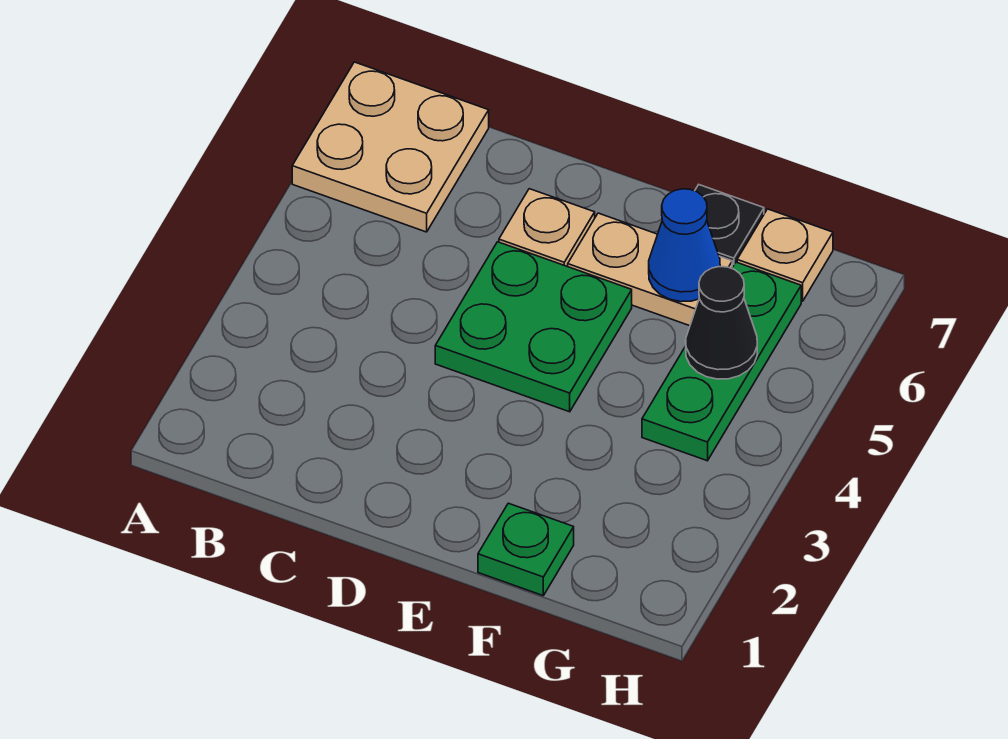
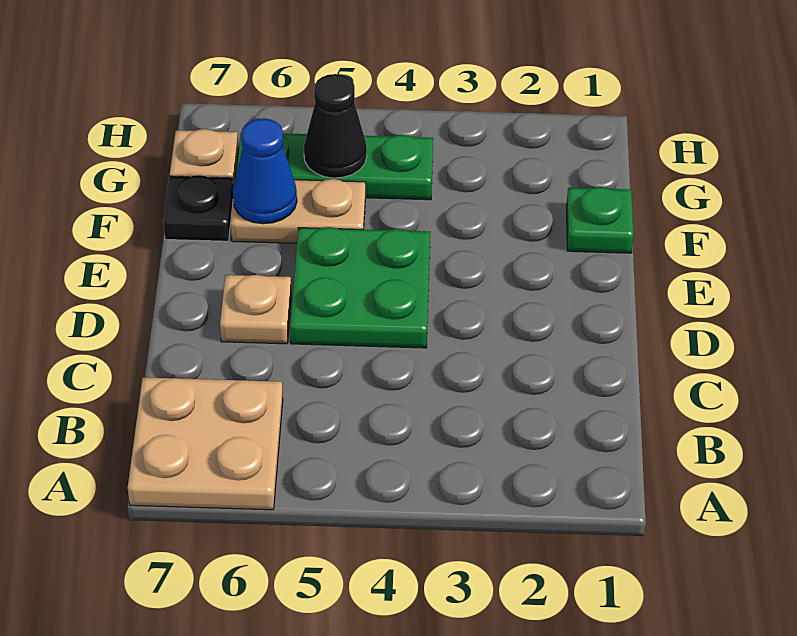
tan plate E6:F6 level 1 -> tan plate F5:F6 level 1

